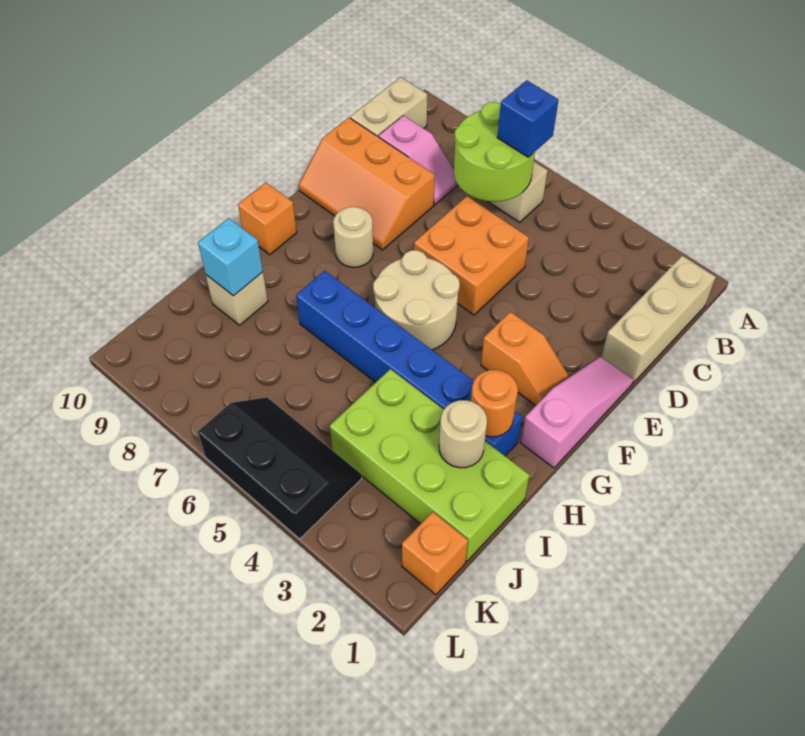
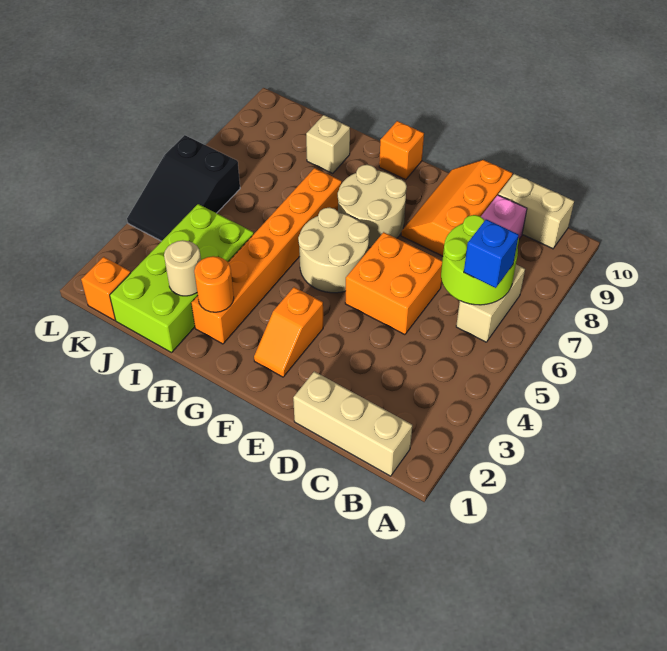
pink slope E1:G1 level 1 top G -> none
tan round brick F8 level 1 -> tan round brick F7:G8 level 1
blue brick H2:H7 level 1 -> orange brick H2:H7 level 1
cyan brick I9 level 2 -> none
black slope K4:L6 level 1 top L -> black slope K4:L6 level 1 top 6

